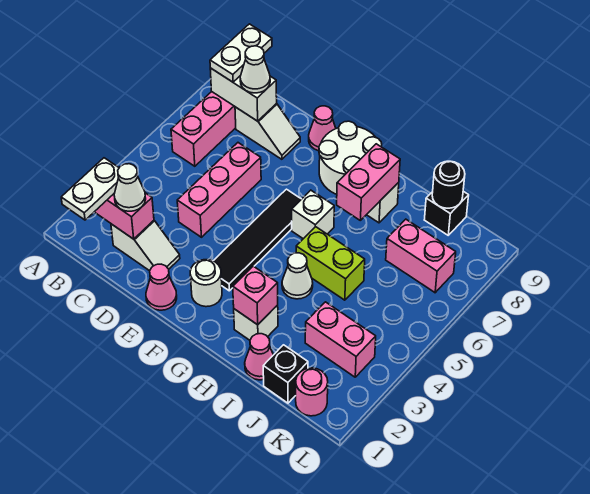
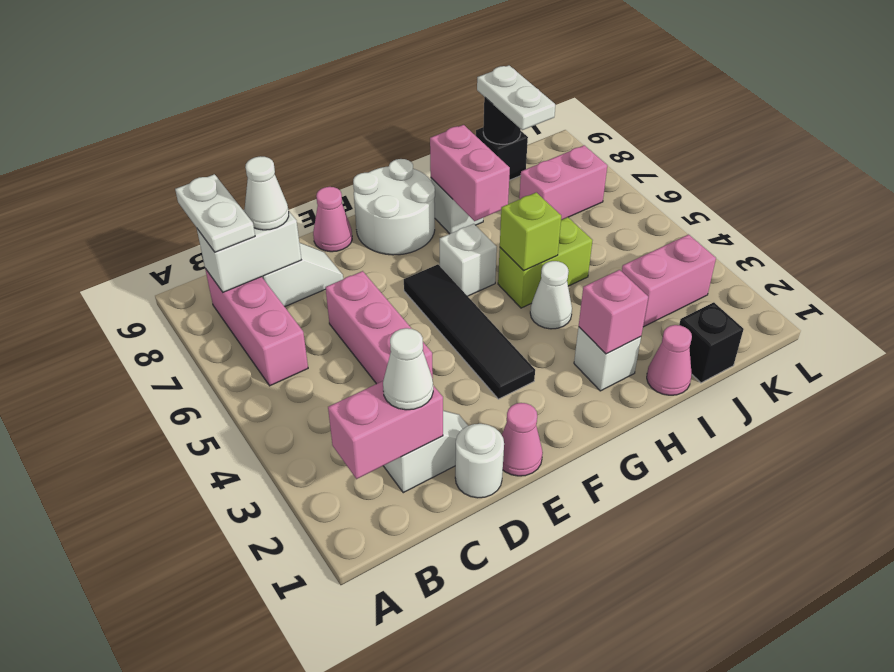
white plate B1:B2 level 3 -> white plate J8:J9 level 3
white round brick F2 level 1 -> white round brick D1 level 1
none -> lime brick H5 level 2
pink round brick K1 level 1 -> none

